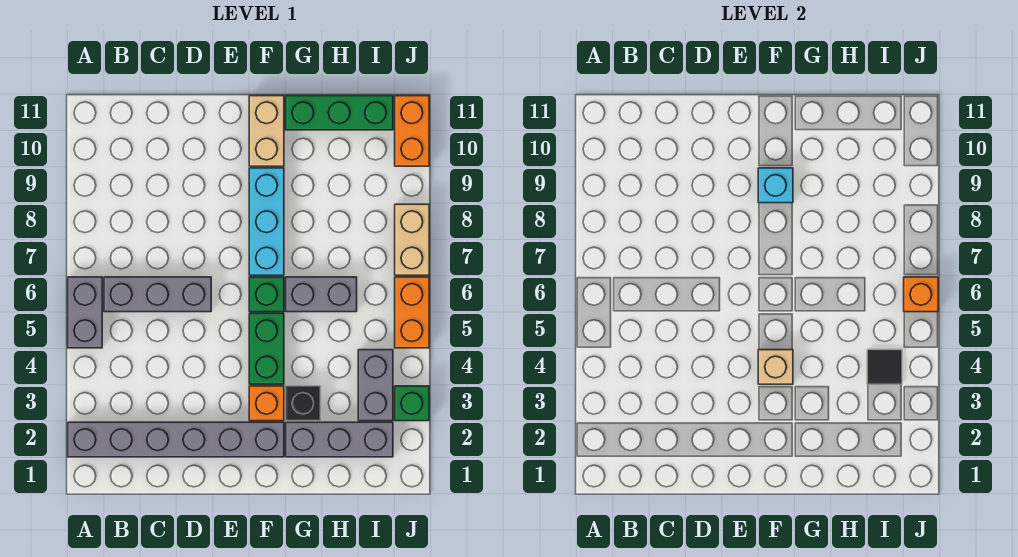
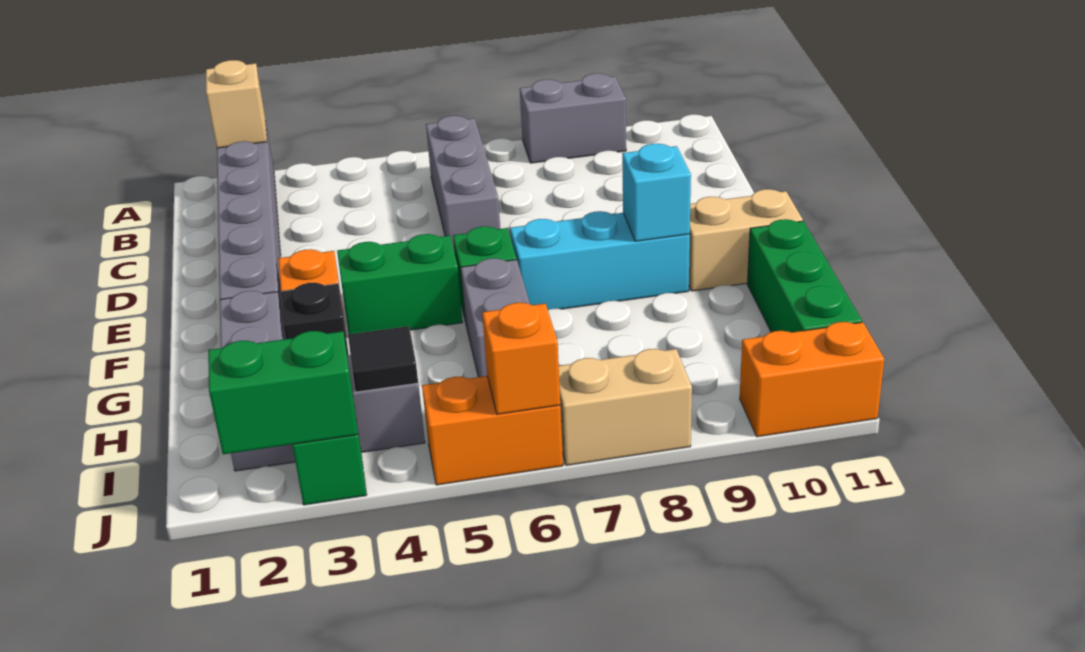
grey brick A5:A6 level 1 -> grey brick A8:A9 level 1
tan brick F4 level 2 -> tan brick A2 level 2
none -> green brick J2:J3 level 2

